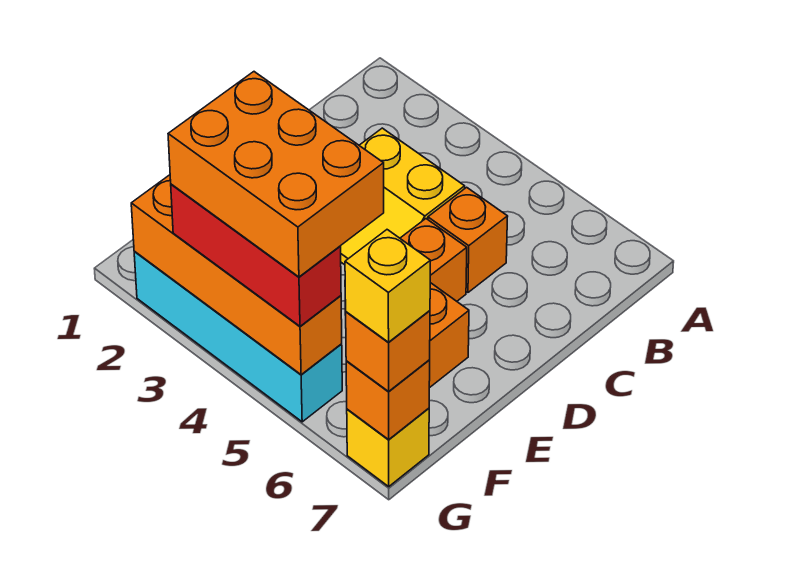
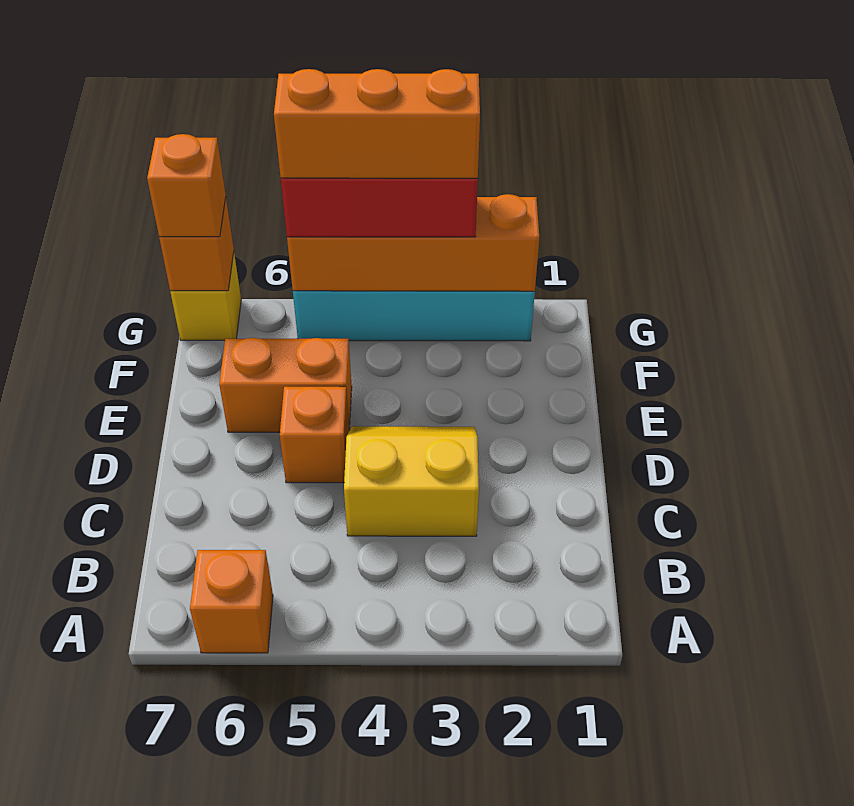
orange brick C5 level 1 -> orange brick A6 level 1
orange brick F3:G5 level 4 -> orange brick G3:G5 level 4
yellow brick G7 level 4 -> none

